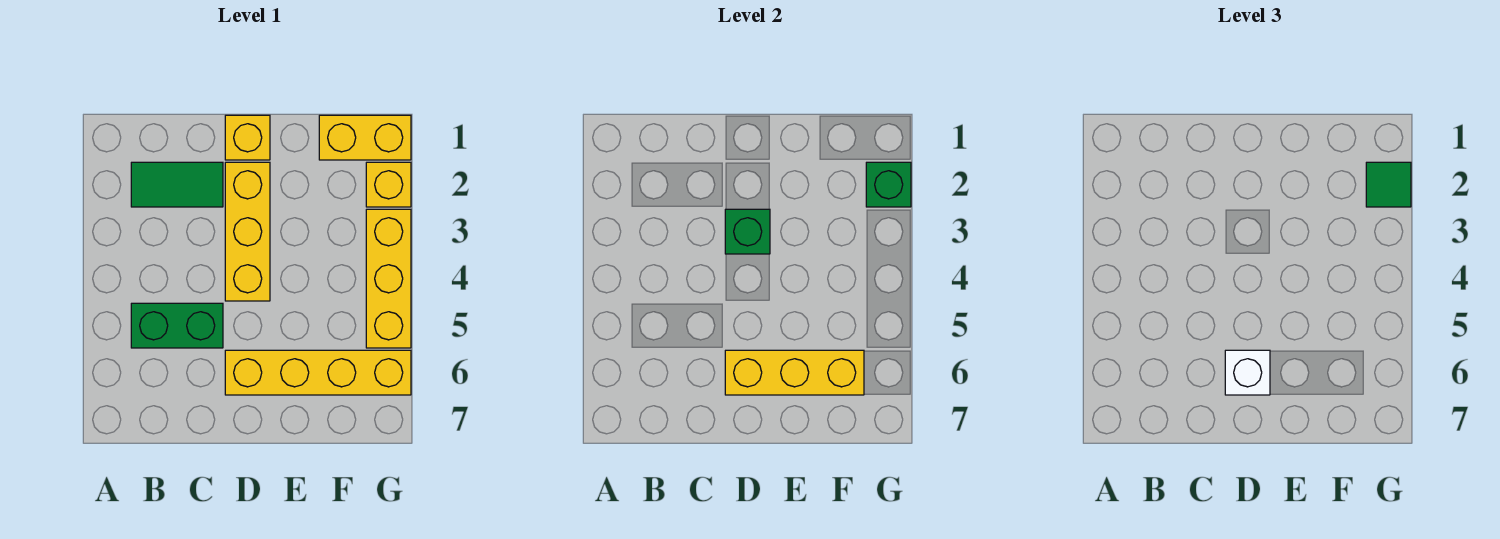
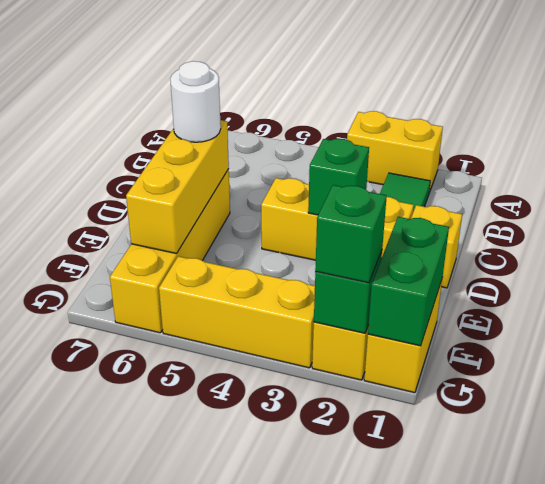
none -> yellow brick A2:A3 level 1
green brick B5:C5 level 1 -> green brick F1:G1 level 2
white brick D6 level 3 -> white round brick D6 level 3
green tile G2 level 3 -> green brick G2 level 3

